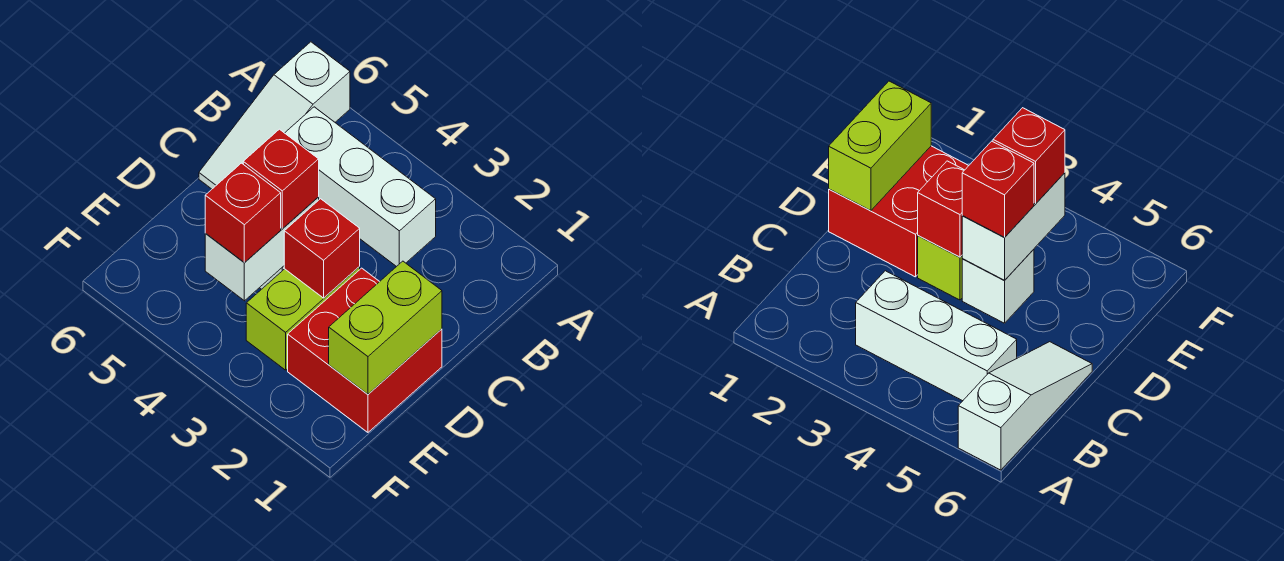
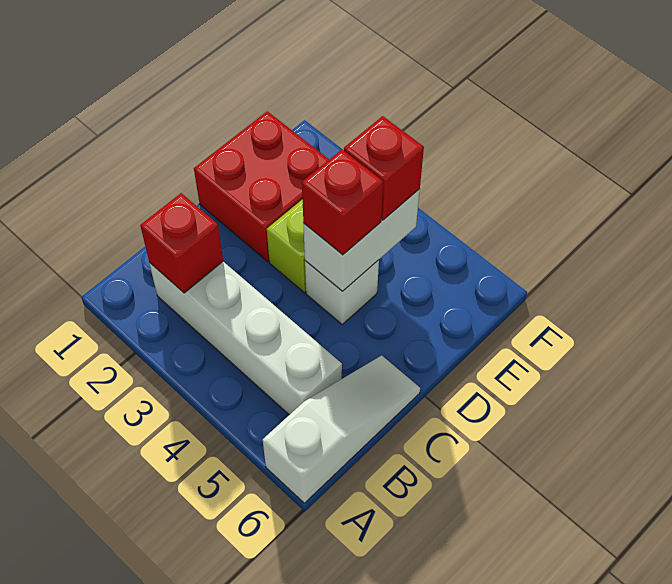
white brick B3:B5 level 1 -> white brick B2:B5 level 1
lime brick D1:E1 level 2 -> none
red brick D3 level 2 -> red brick B2 level 2

